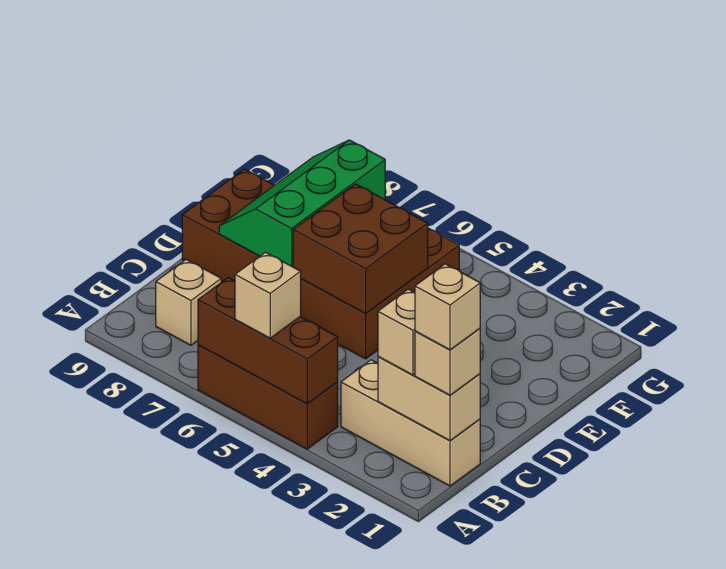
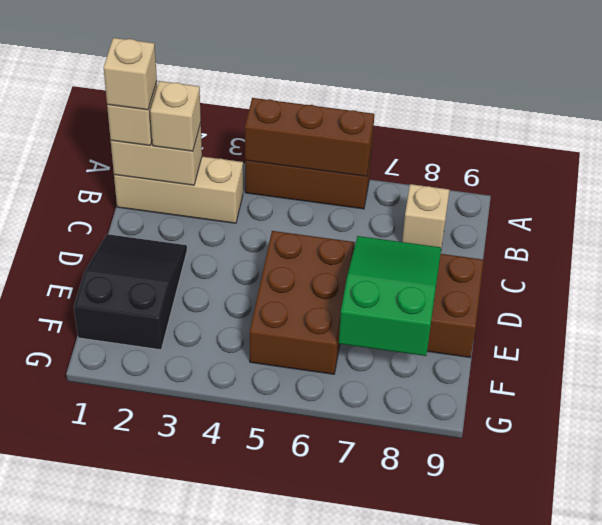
tan brick A5 level 3 -> none
none -> black slope D1:F2 level 1 top F
brown brick D5:E6 level 2 -> none
green slope D7:F8 level 2 top 7 -> green slope D7:F8 level 2 top F

